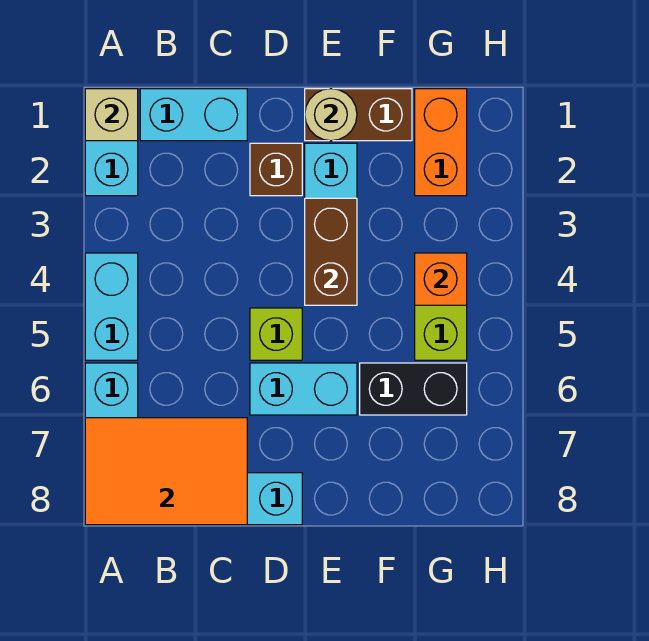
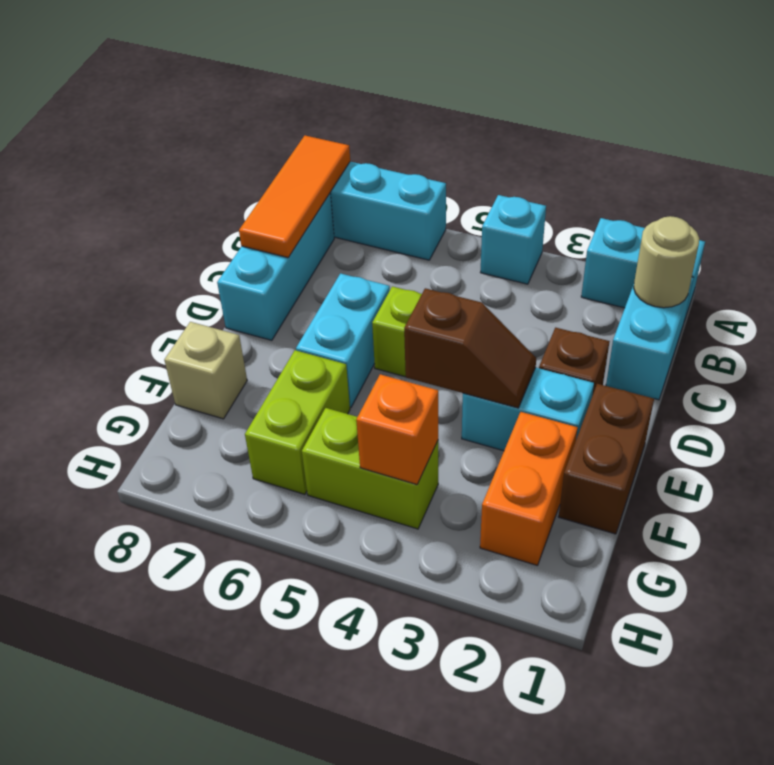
tan brick A1 level 2 -> tan brick F8 level 1
cyan brick A4:A5 level 1 -> cyan brick A4 level 1
orange tile A7:C8 level 2 -> orange tile A8:C8 level 2
tan round brick E1 level 2 -> tan round brick B1 level 2
brown brick E3:E4 level 2 -> brown slope E3:E4 level 2 top 4
black brick F6:G6 level 1 -> lime brick F6:G6 level 1
orange brick G1:G2 level 1 -> orange brick F2:G2 level 1

